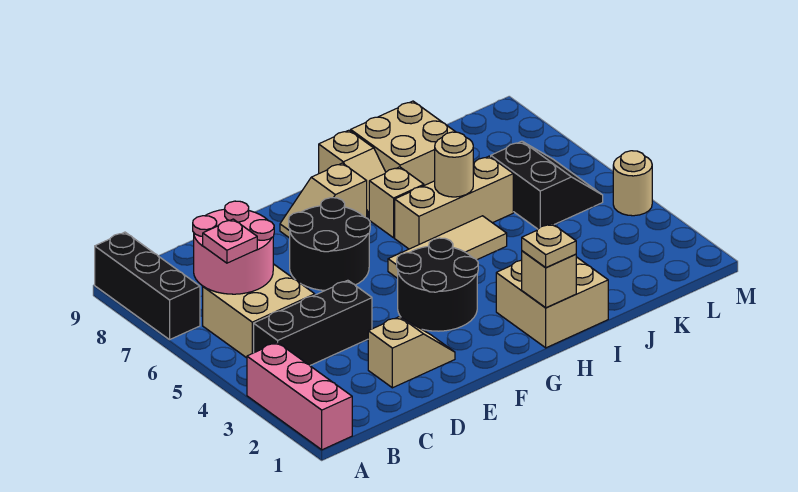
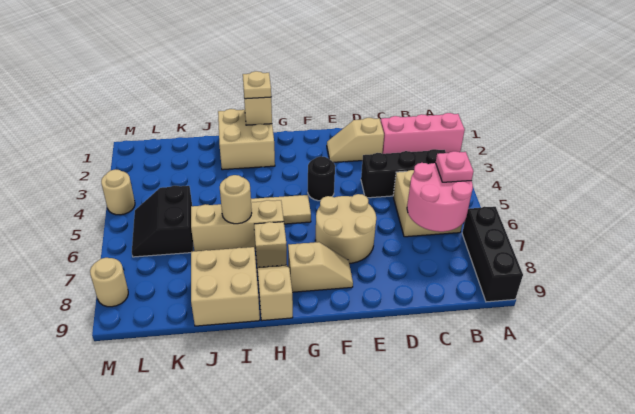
pink brick A1:A3 level 1 -> pink brick A2:C2 level 1
black round brick E6:F7 level 1 -> tan round brick E6:F7 level 1
black round brick F3:G4 level 1 -> black round brick F4 level 1
none -> tan round brick M8 level 1

